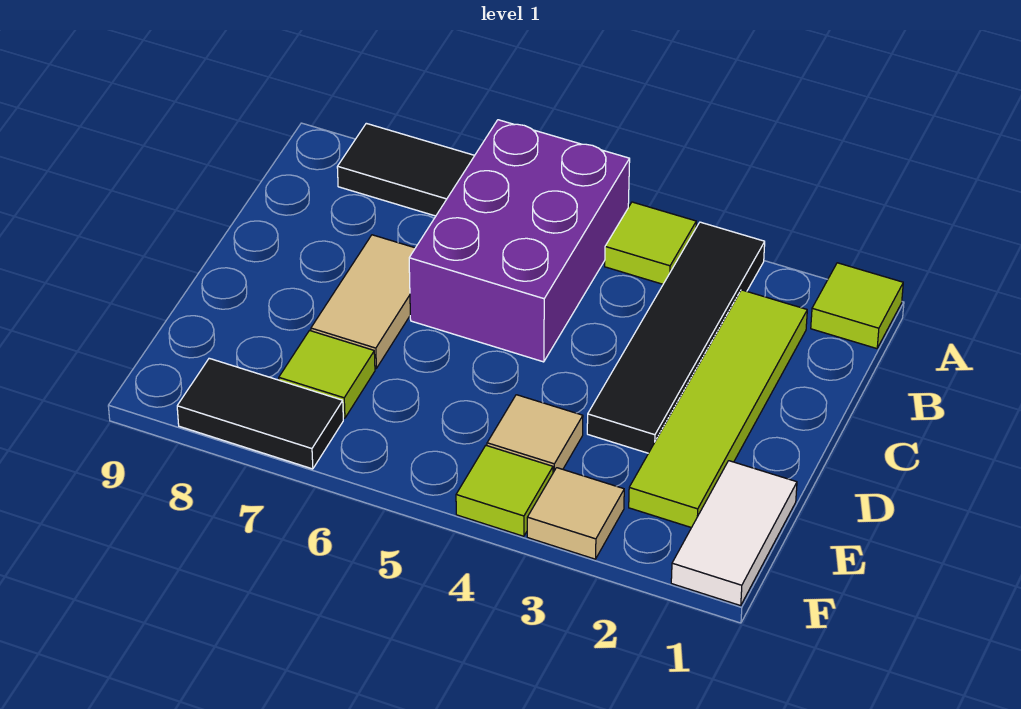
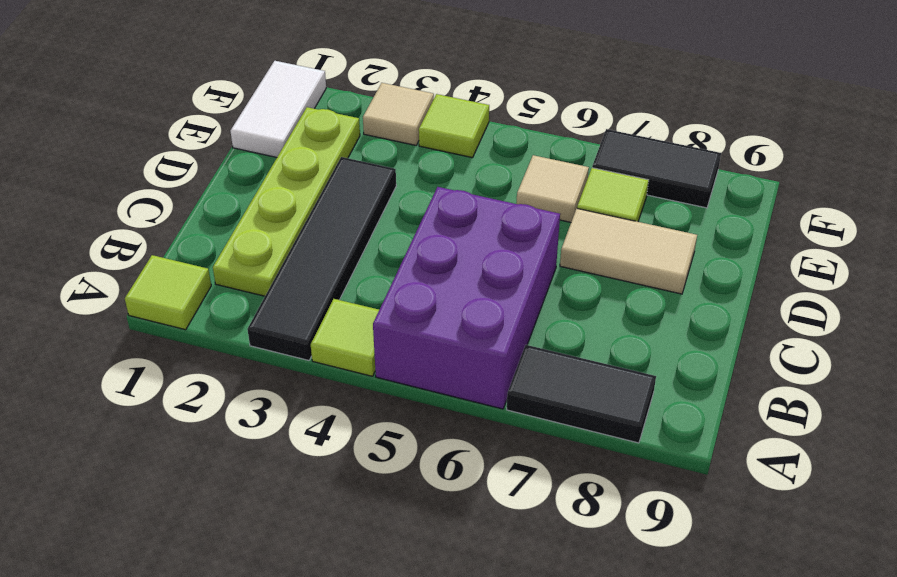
lime tile B2:E2 level 1 -> lime plate B2:E2 level 1
tan tile C7:D7 level 1 -> tan tile D7:D8 level 1
tan tile E4 level 1 -> tan tile E6 level 1

